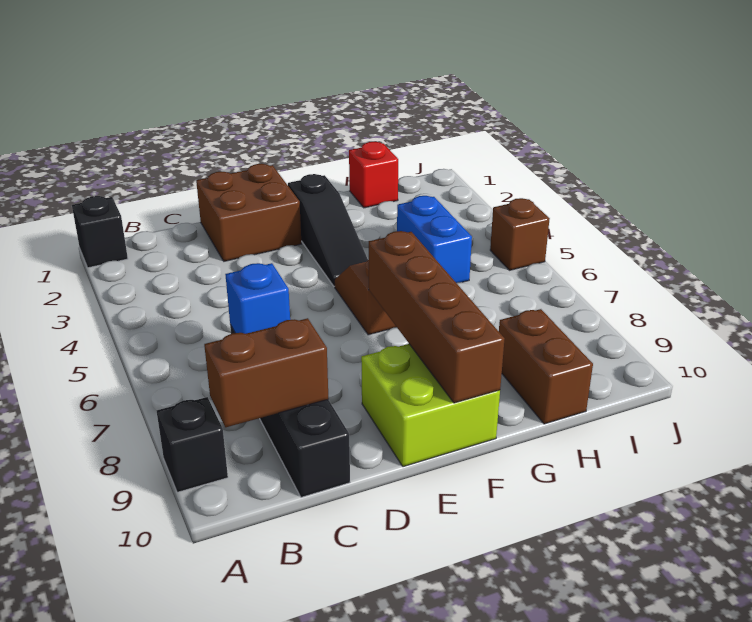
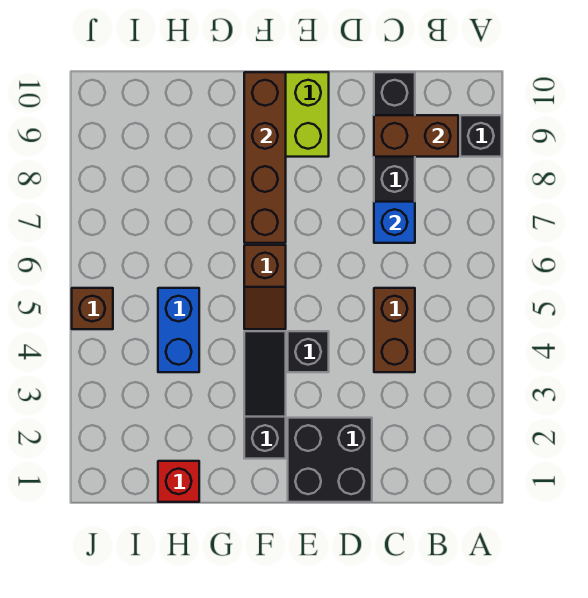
black brick A1 level 1 -> black brick E4 level 1
brown brick D1:E2 level 1 -> black brick D1:E2 level 1
brown brick H9:H10 level 1 -> brown brick C4:C5 level 1

